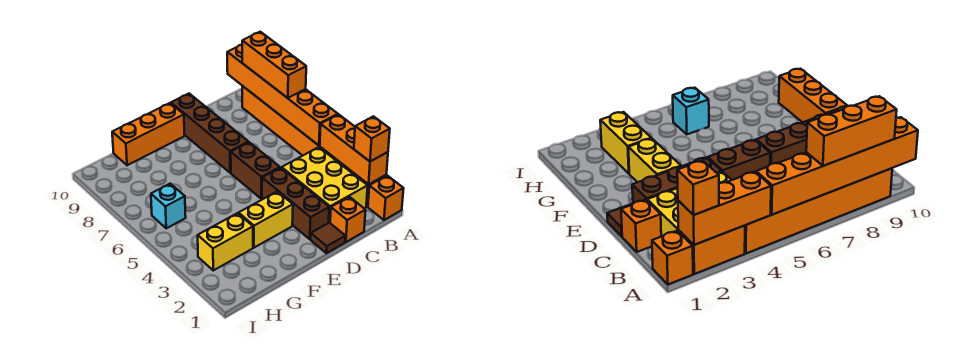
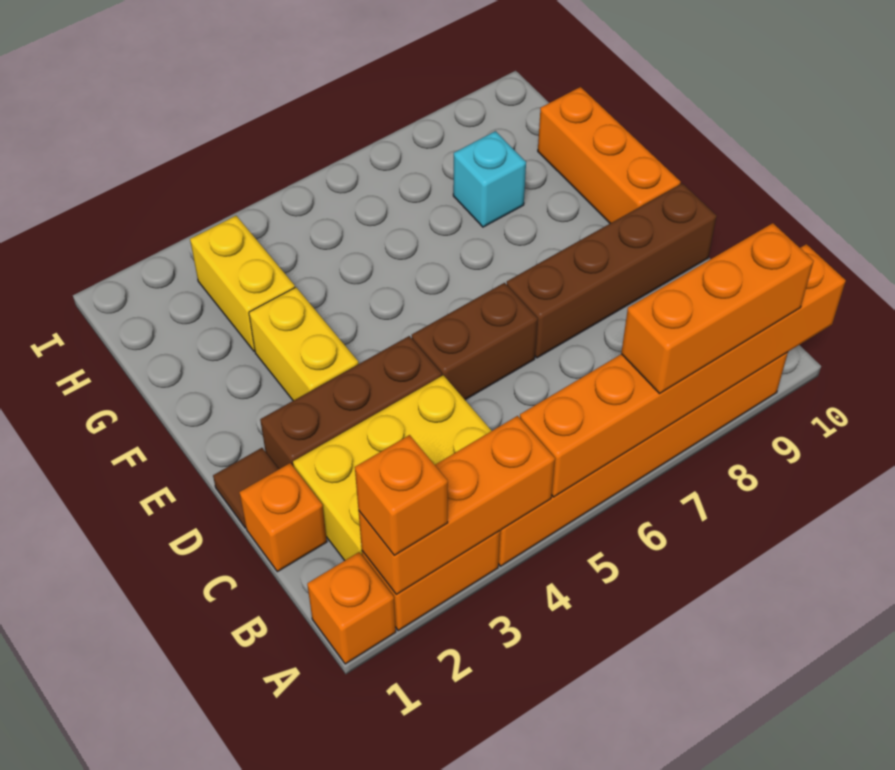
cyan brick H6 level 1 -> cyan brick G8 level 1

